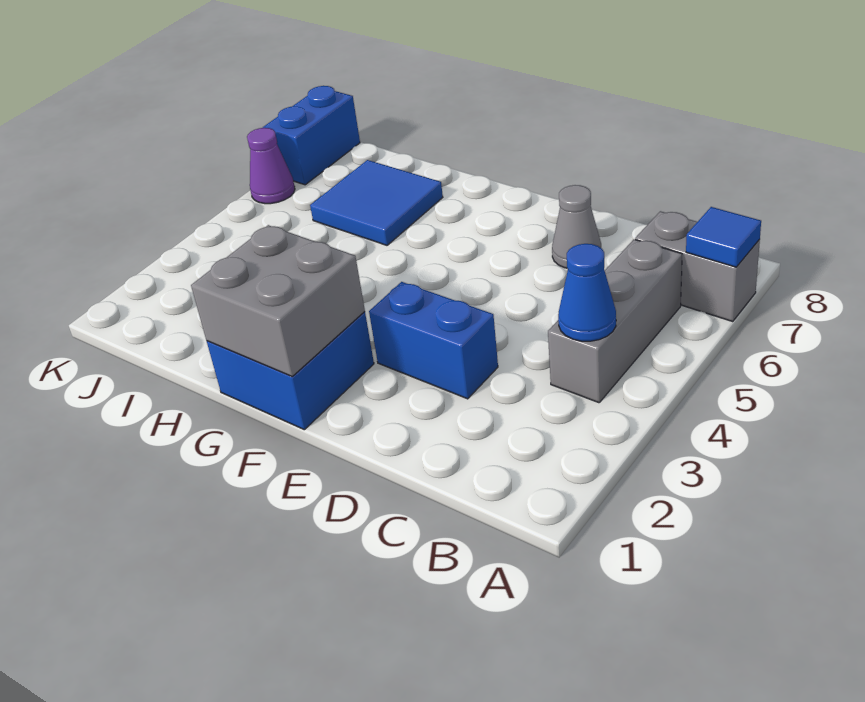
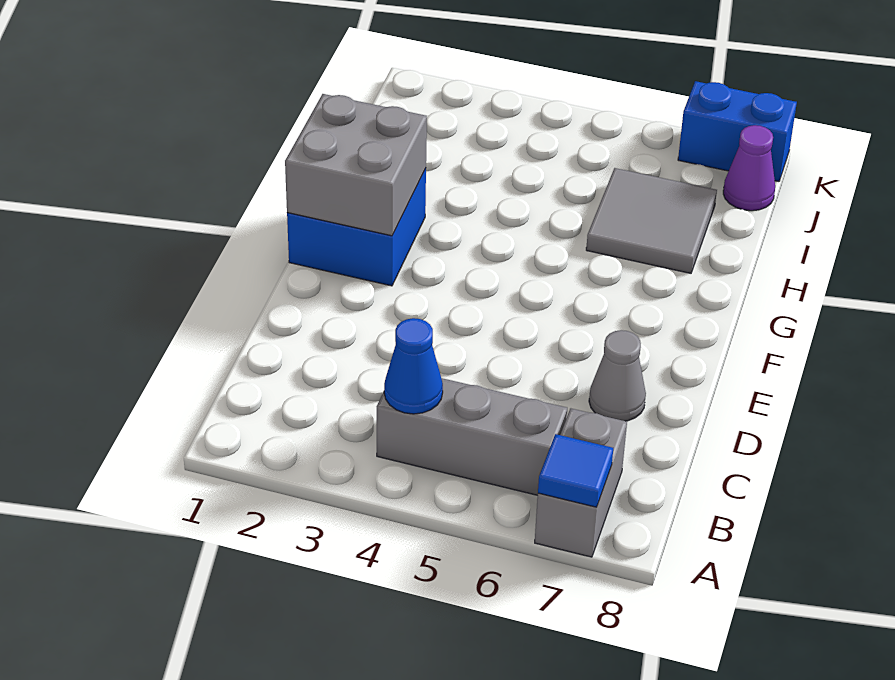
blue brick D3:E3 level 1 -> none
blue tile H6:I7 level 1 -> grey tile H6:I7 level 1
purple cone K6 level 1 -> purple cone J8 level 1

